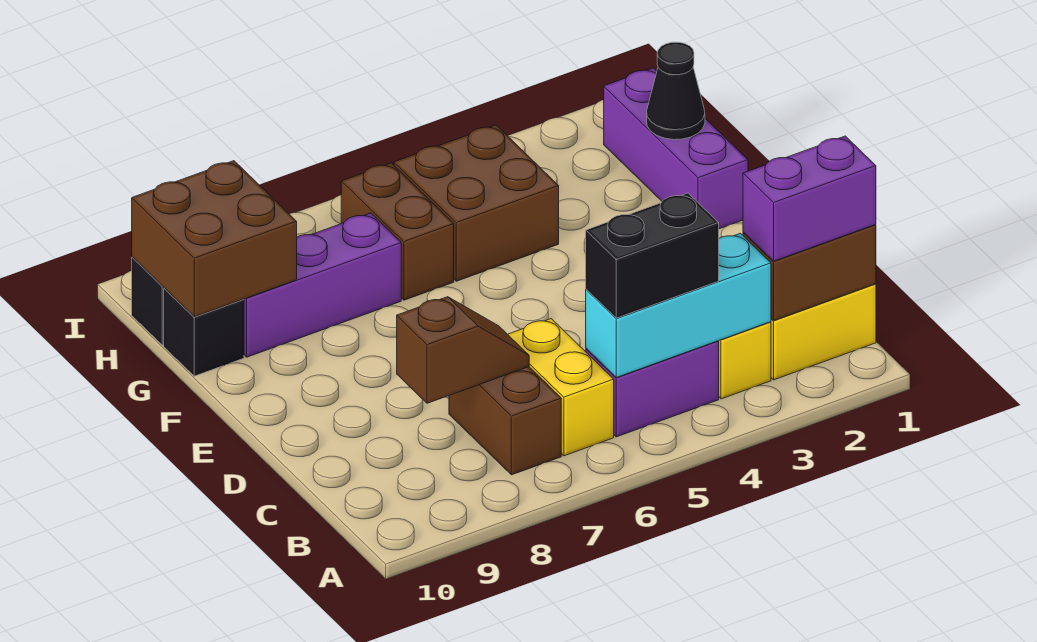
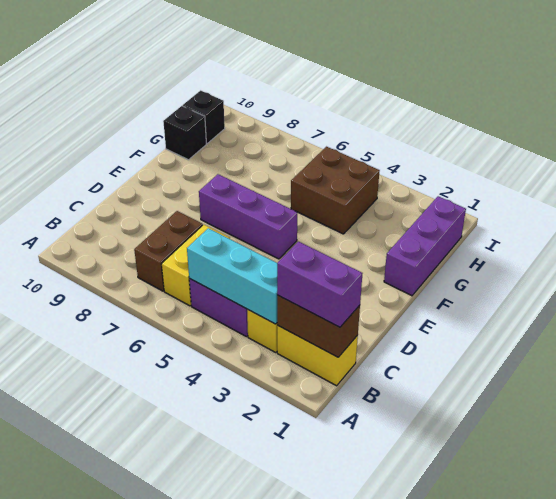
black brick B4:B5 level 3 -> none
brown slope C7:C8 level 2 top 8 -> none
black cone G1 level 2 -> none
brown brick G6:H6 level 1 -> none
purple brick G7:G9 level 1 -> purple brick E5:E7 level 1
brown brick G9:H10 level 2 -> none

